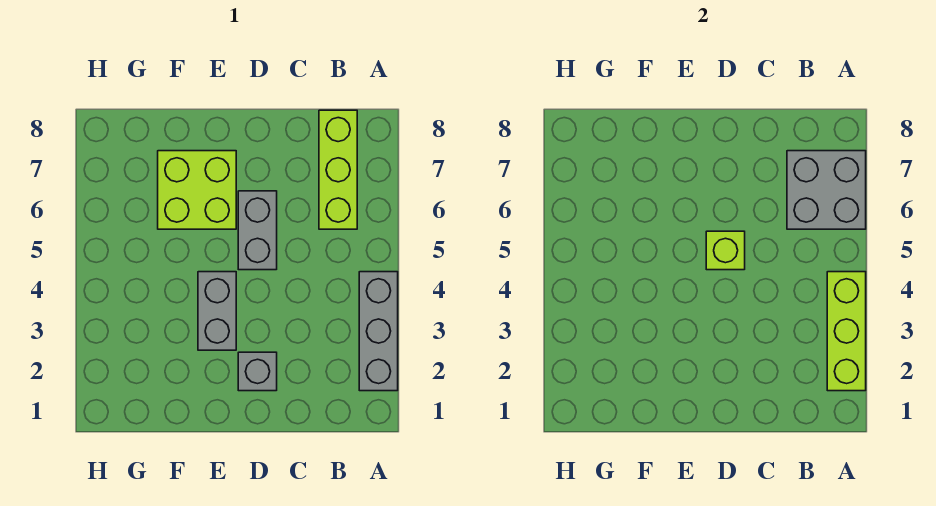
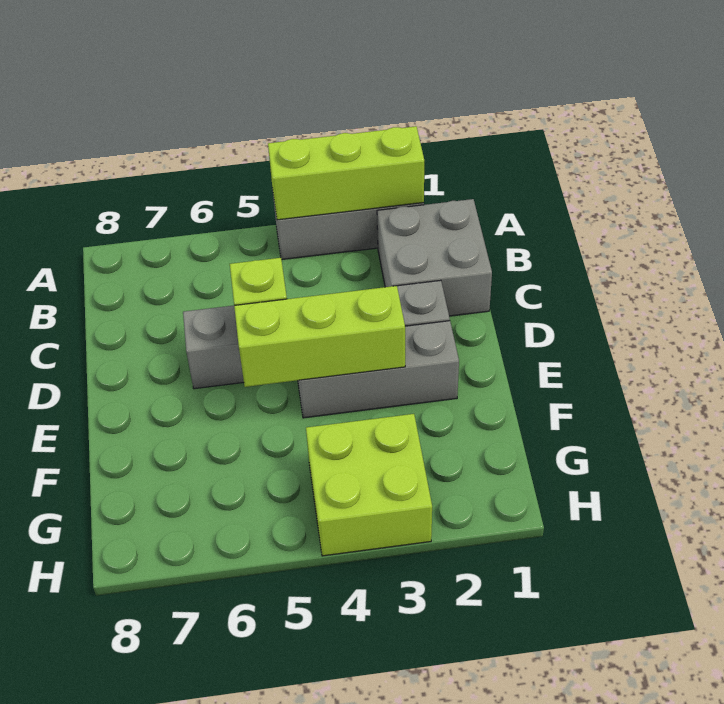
grey brick A6:B7 level 2 -> grey brick B1:C2 level 1
lime brick B6:B8 level 1 -> lime brick E3:E5 level 2
grey brick E3:E4 level 1 -> grey brick E2:E4 level 1
lime brick E6:F7 level 1 -> lime brick G3:H4 level 1

